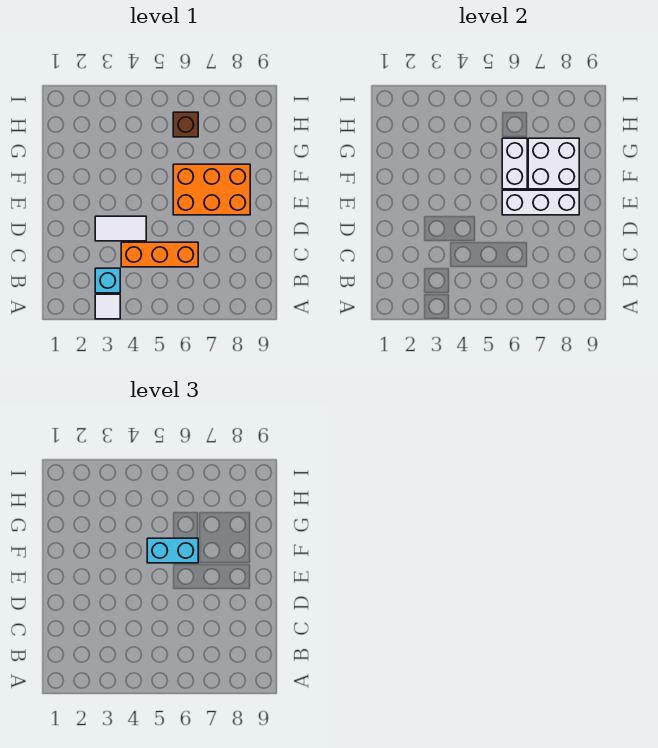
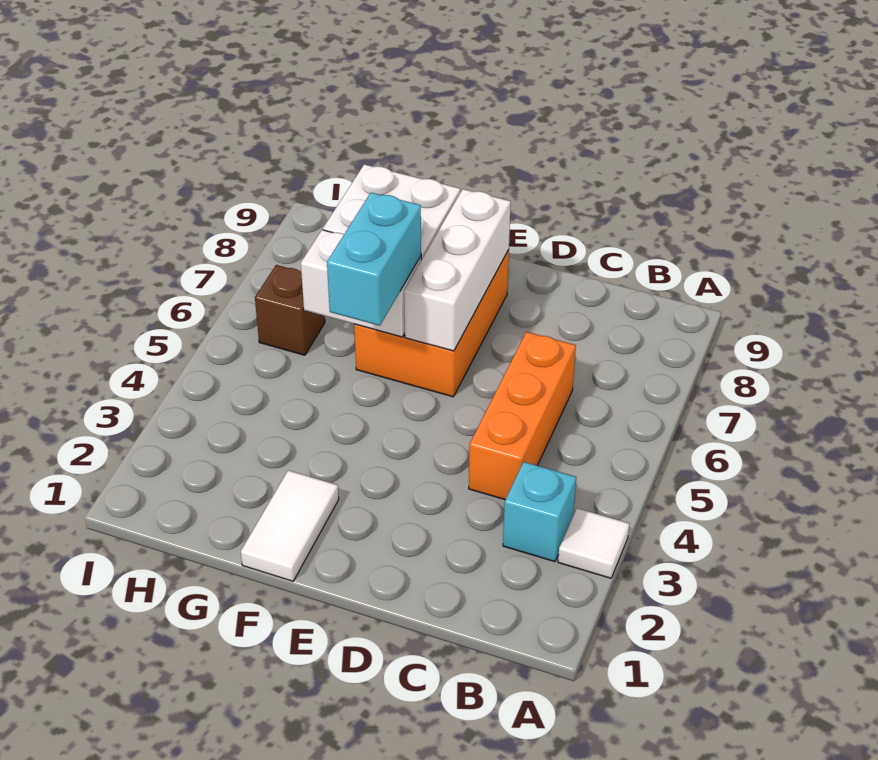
white tile D3:D4 level 1 -> white tile F1:F2 level 1

